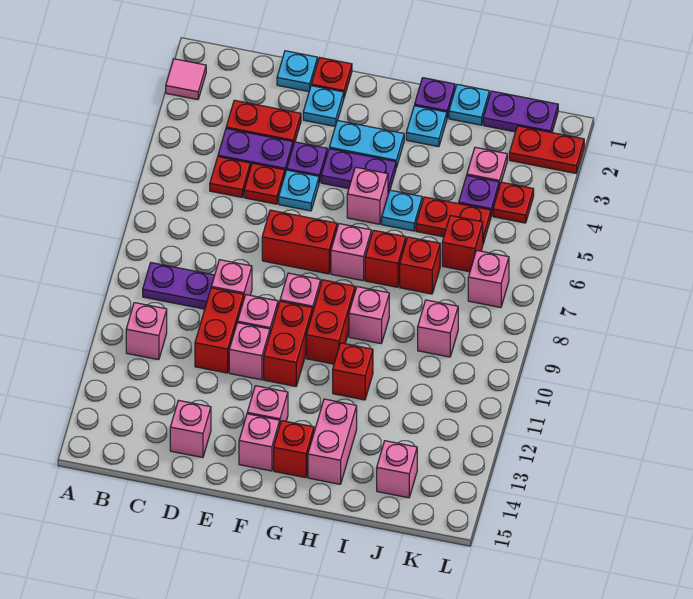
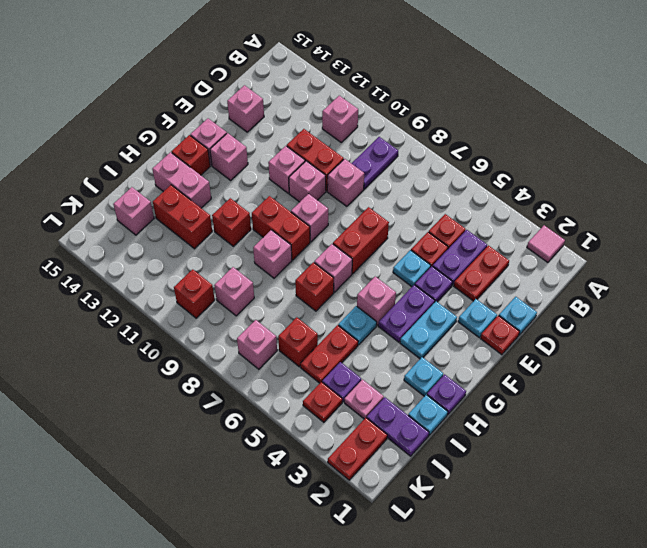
red brick F10:F11 level 1 -> red brick I12:I13 level 1
red brick I7 level 1 -> red brick K10 level 1
purple plate J1:K1 level 1 -> purple plate J1:J2 level 1

